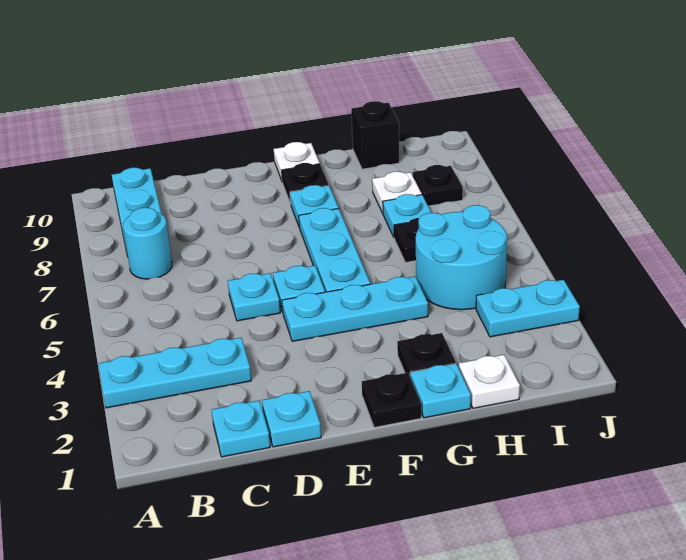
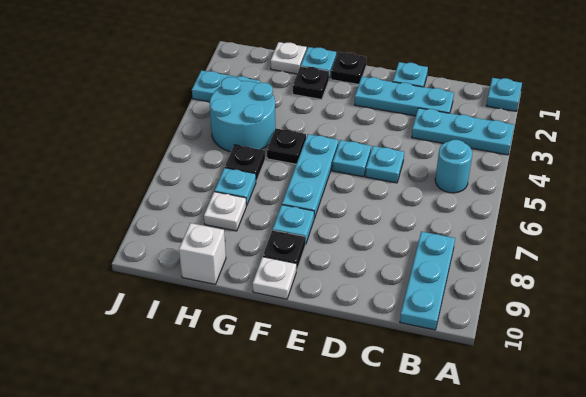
cyan round brick B7 level 1 -> cyan round brick B5 level 1
cyan plate C1 level 1 -> cyan plate A1 level 1
cyan plate E4:G4 level 1 -> cyan plate C2:E2 level 1
black brick H10 level 1 -> white brick H10 level 1
black plate I8 level 1 -> black plate G5 level 1

